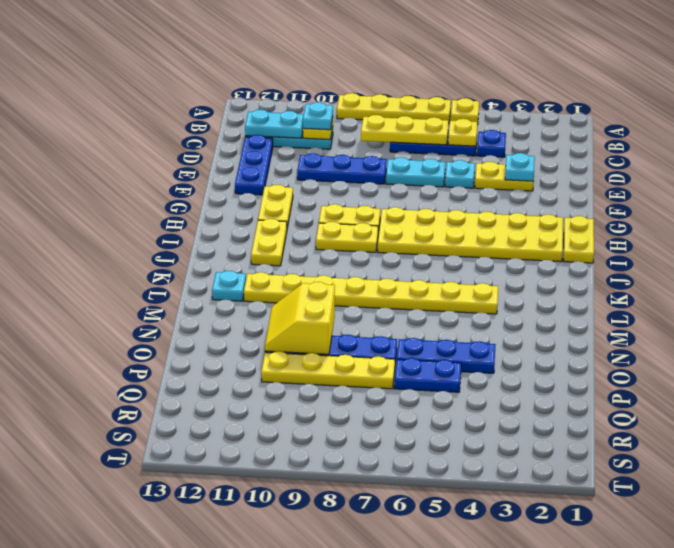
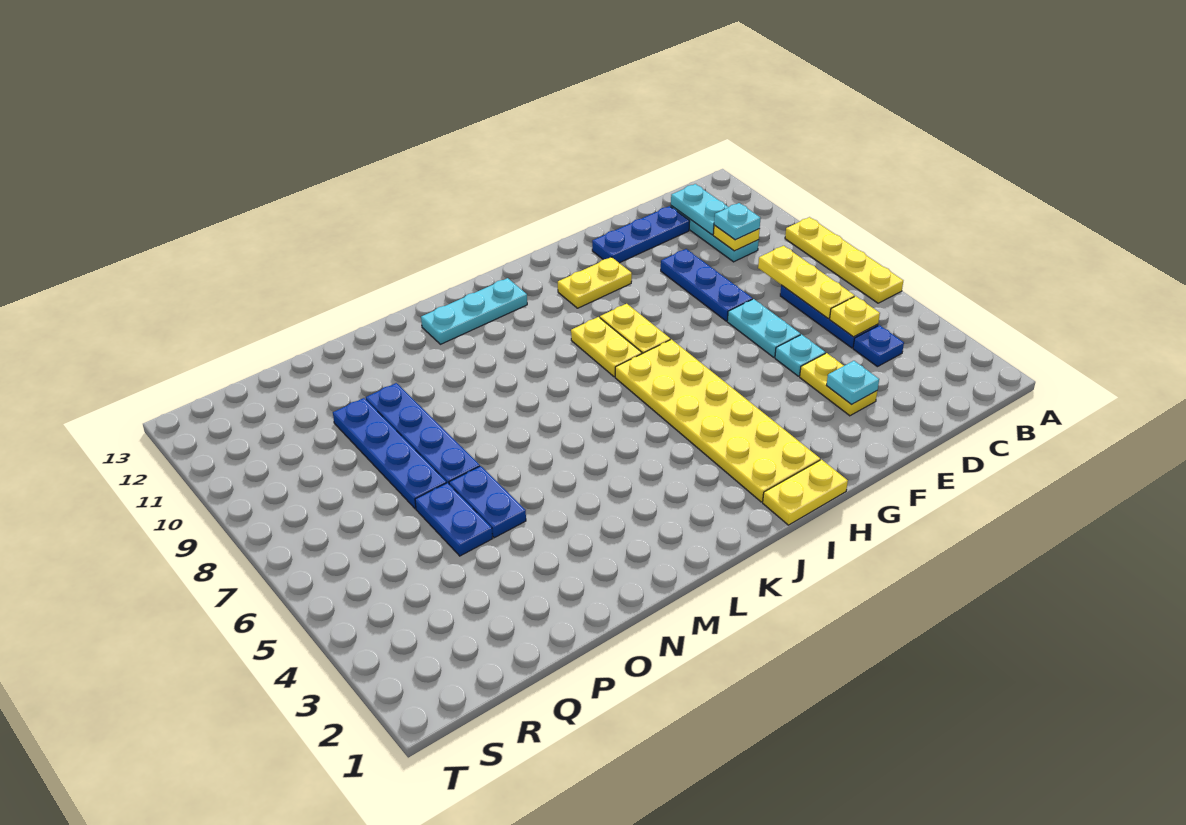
yellow plate A5 level 1 -> none
yellow plate I11:J11 level 1 -> none
yellow plate L4:L11 level 1 -> none
cyan plate L12 level 1 -> cyan plate J12:L12 level 1
yellow slope N9:O10 level 2 top 9 -> none
blue plate O4:O6 level 1 -> blue plate O5:O6 level 1
yellow plate P7:P10 level 1 -> blue plate P7:P10 level 1

